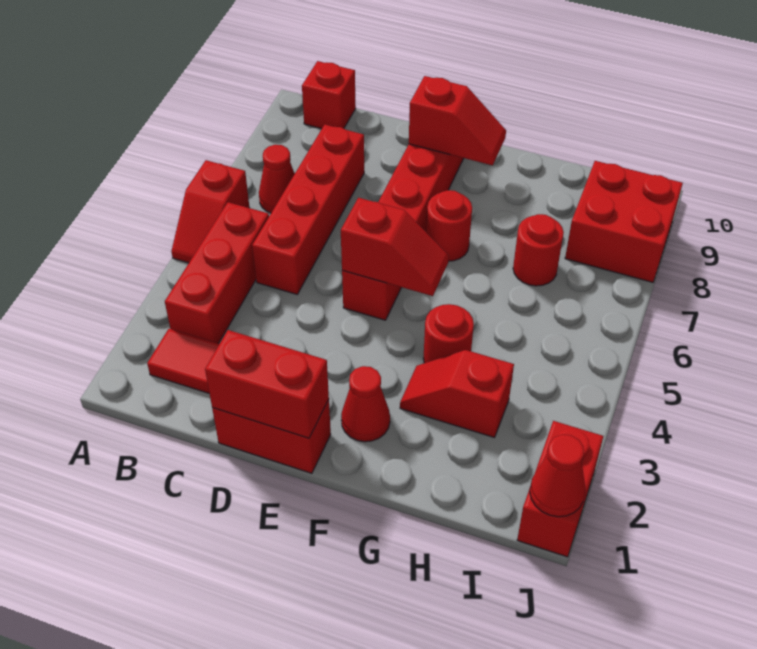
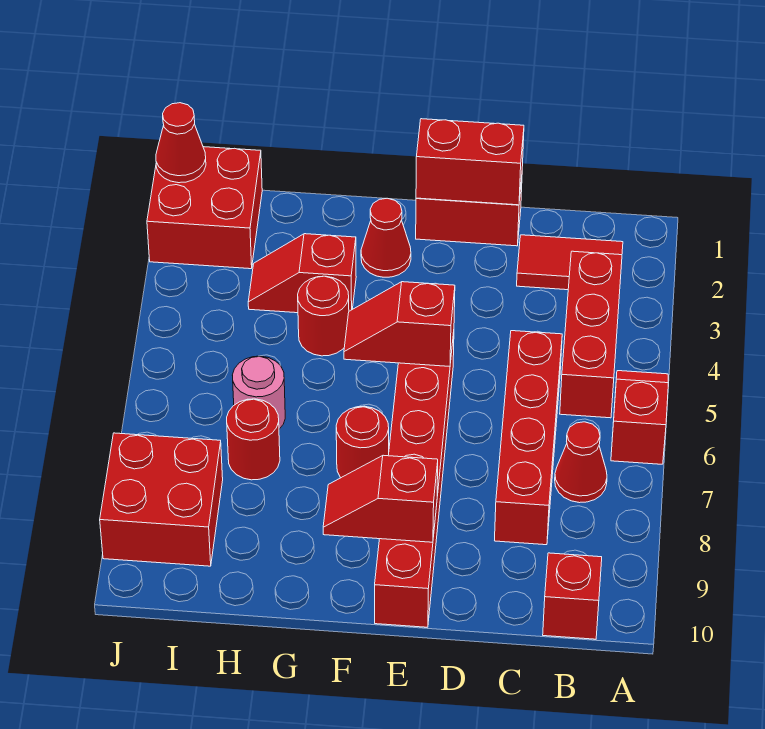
red slope G3:H3 level 1 top H -> red slope G3:H3 level 1 top G
none -> pink round brick H6 level 1
red brick J1:J2 level 1 -> red brick I1:J2 level 1

